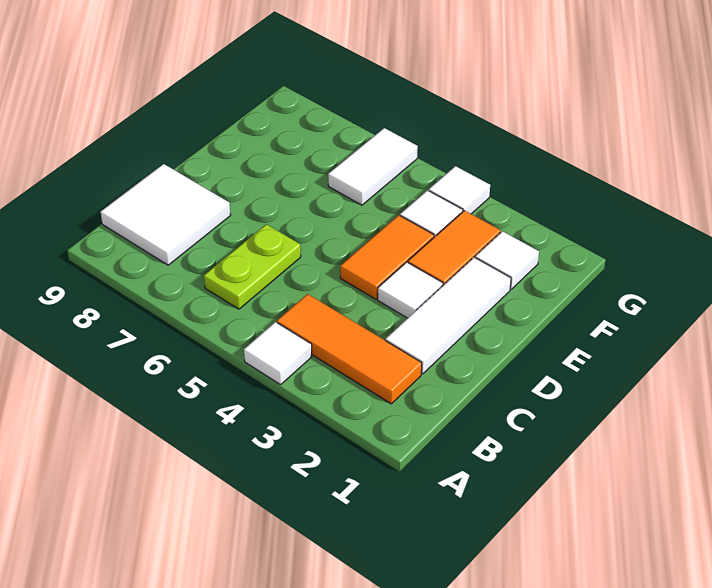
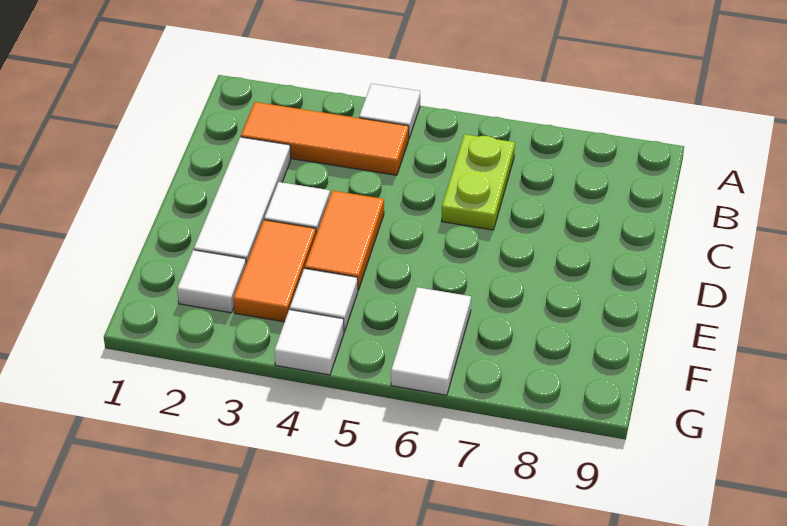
white tile B8:C9 level 1 -> none

